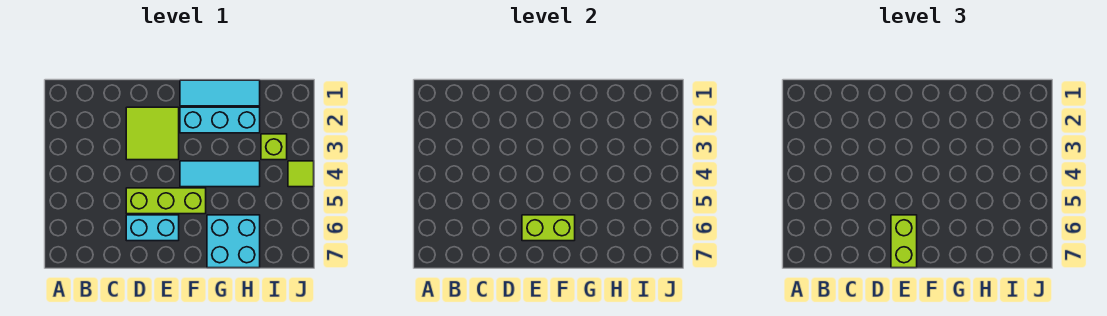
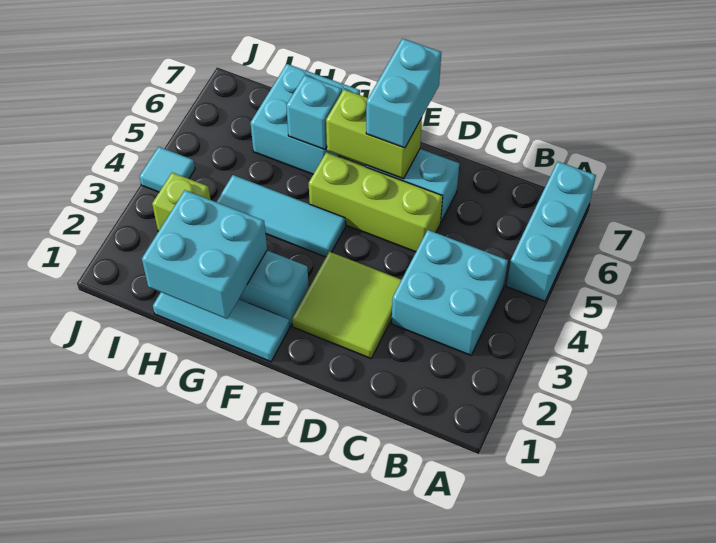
none -> cyan brick A5:A7 level 1
none -> cyan brick B3:C4 level 1
lime brick E6:E7 level 3 -> cyan brick E6:E7 level 3
none -> cyan brick G1:H2 level 2
none -> cyan brick G6 level 2
lime tile J4 level 1 -> cyan tile J4 level 1

